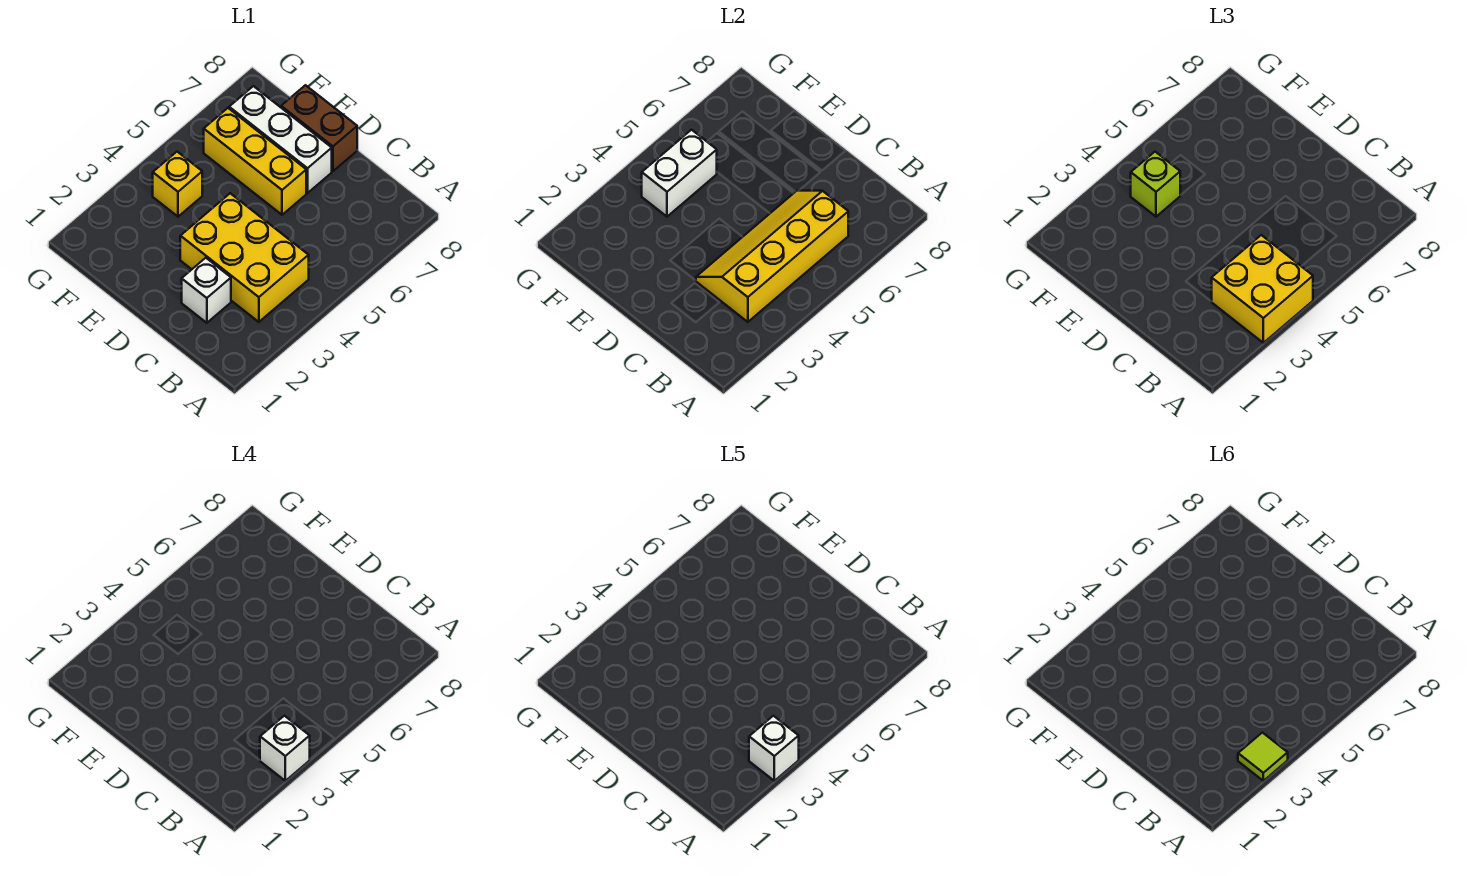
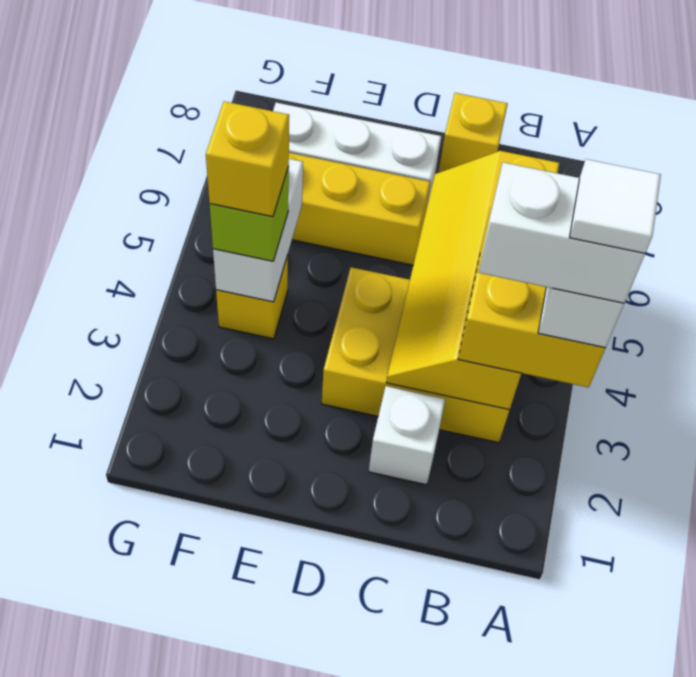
white brick A3 level 5 -> white brick A3:B3 level 5
lime tile A3 level 6 -> white tile A3 level 6
none -> yellow brick C8 level 1
brown brick D8:E8 level 1 -> none
none -> yellow brick F4 level 4

